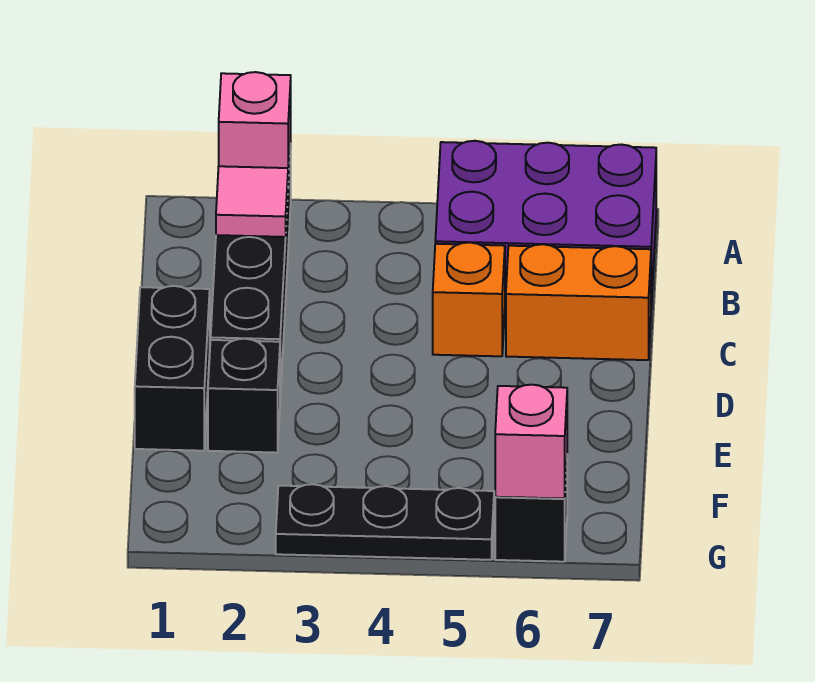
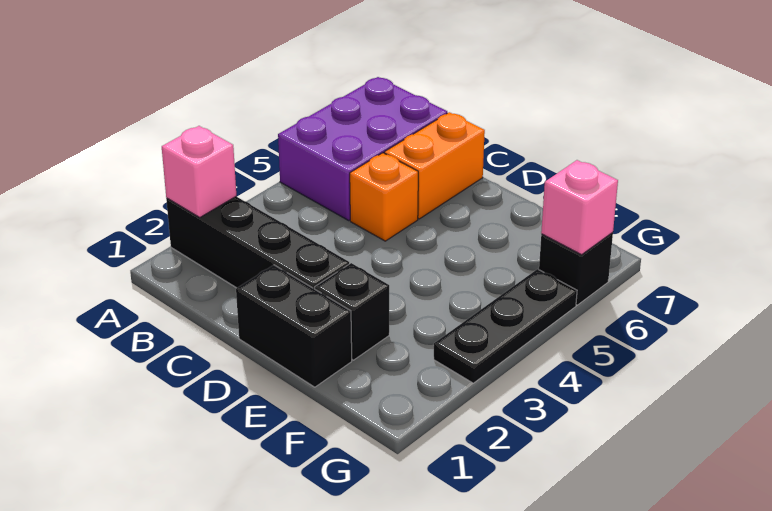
pink tile B2 level 2 -> none

